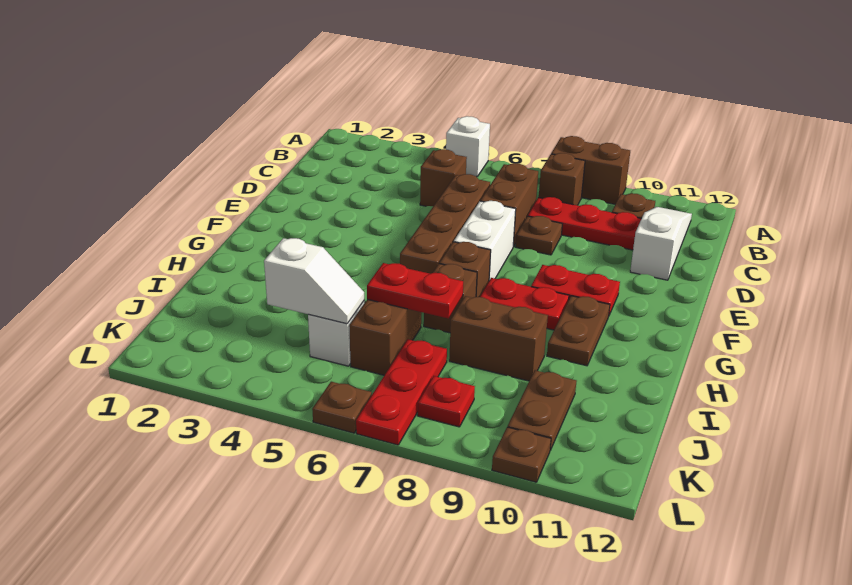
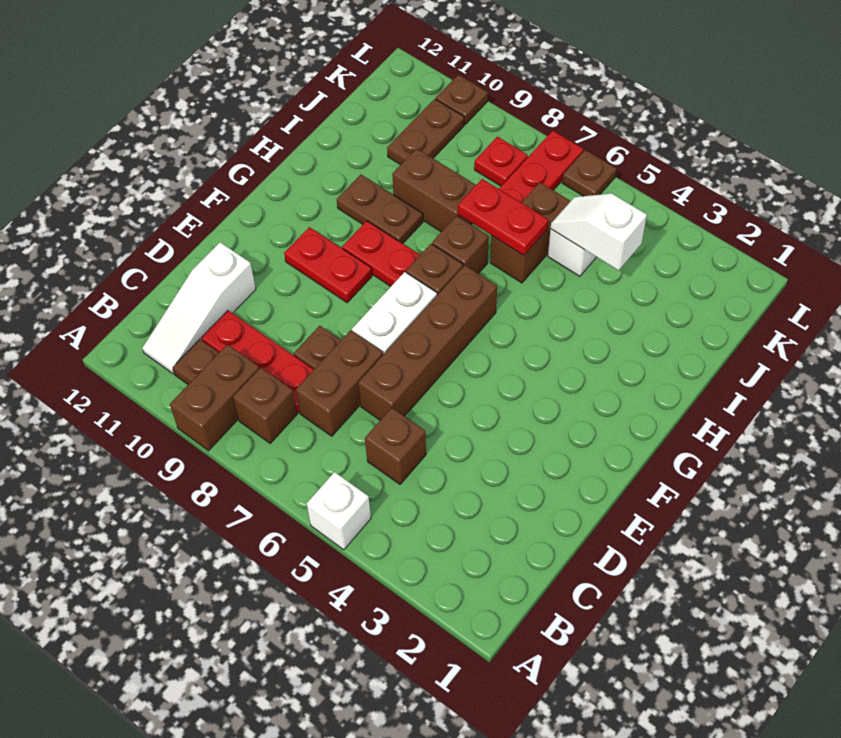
brown brick A8:A9 level 1 -> brown brick A9:B9 level 1
brown plate G10:H10 level 1 -> brown plate H9:H10 level 1

